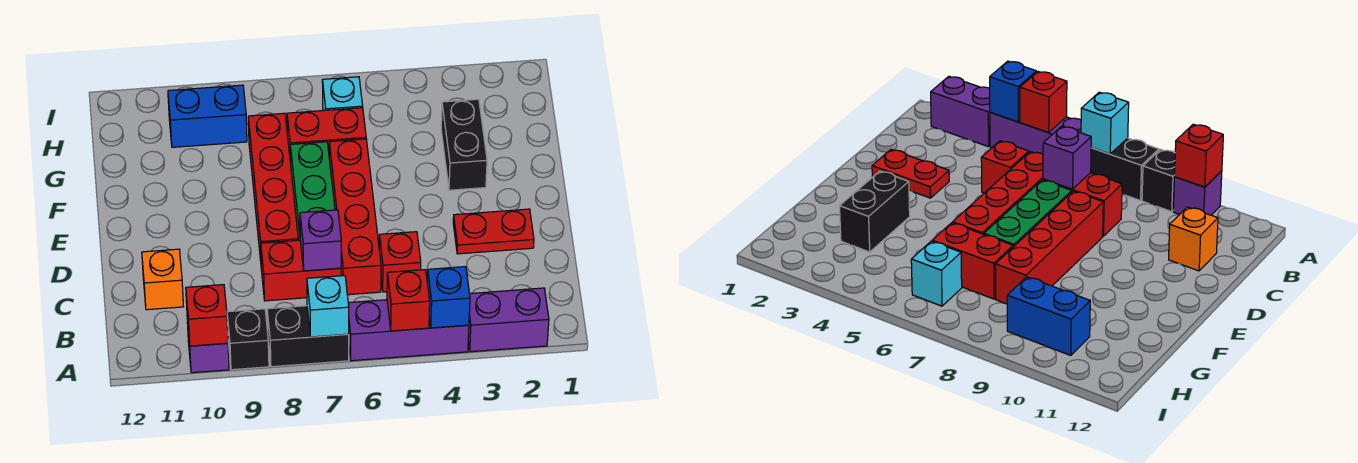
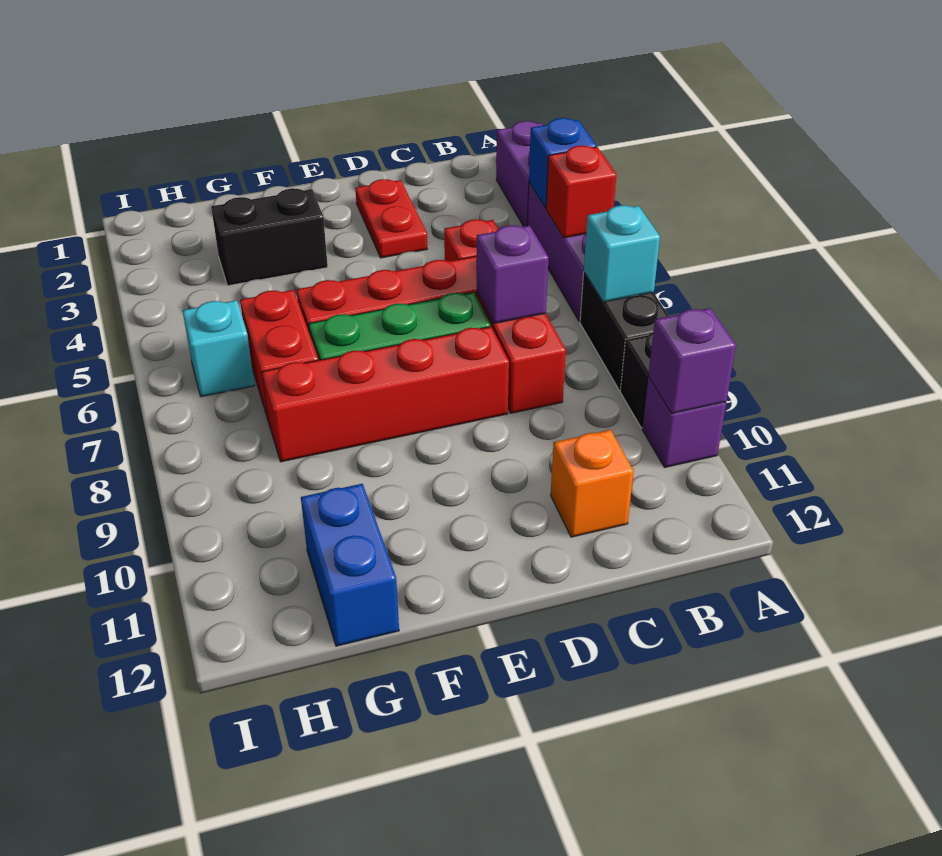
red brick A10 level 2 -> purple brick A10 level 2
blue brick H9:H10 level 1 -> blue brick G11:G12 level 1

